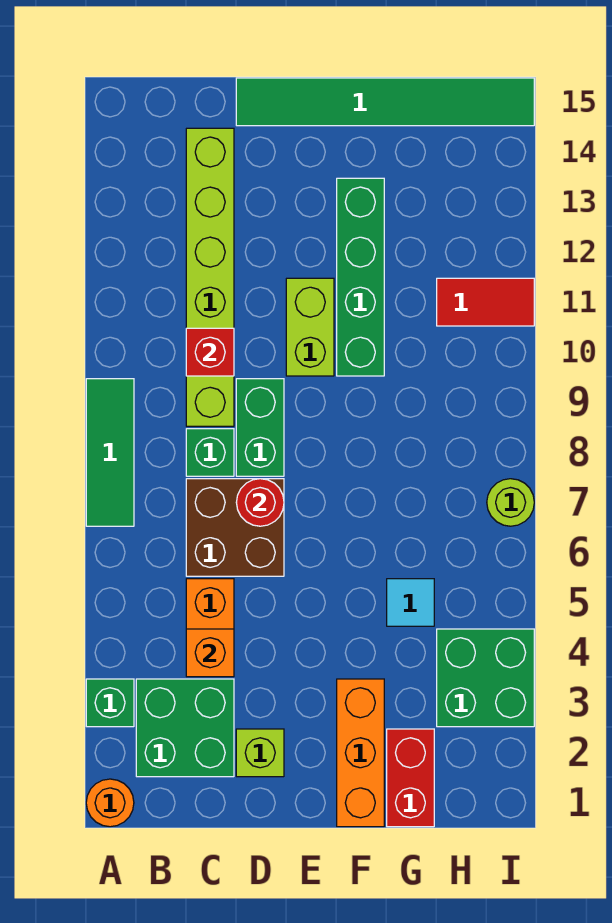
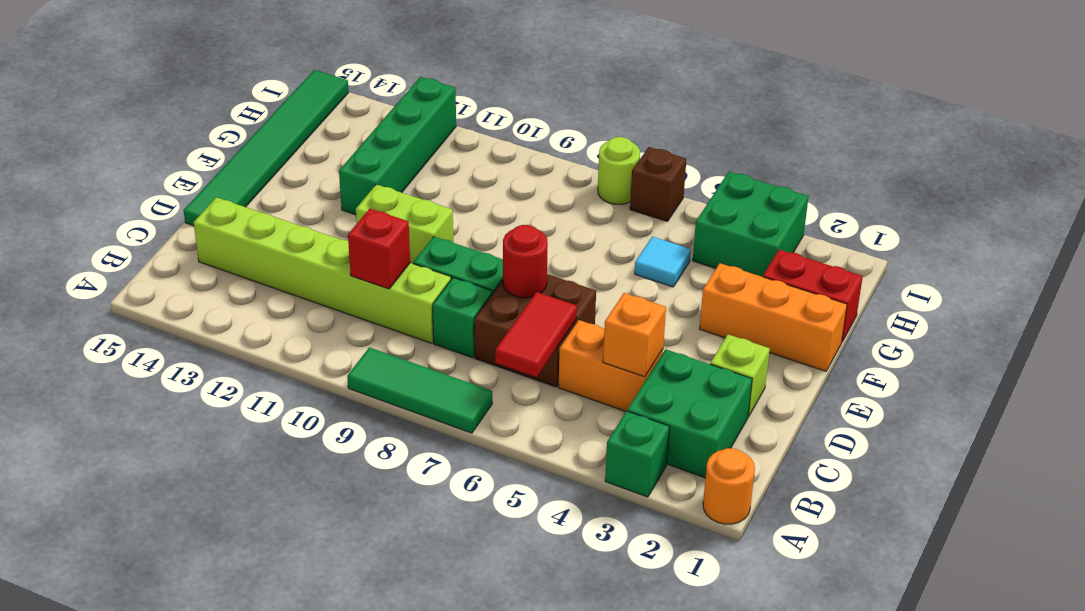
green brick F10:F13 level 1 -> green brick F12:I12 level 1
red tile H11:I11 level 1 -> red tile B6:C6 level 2
none -> brown brick I6 level 1

